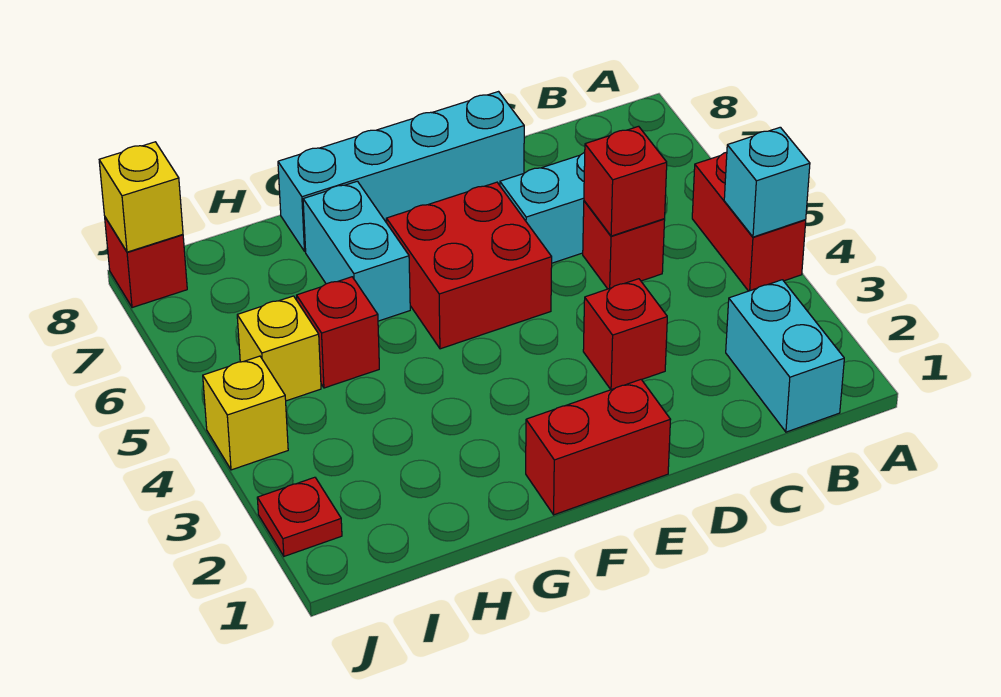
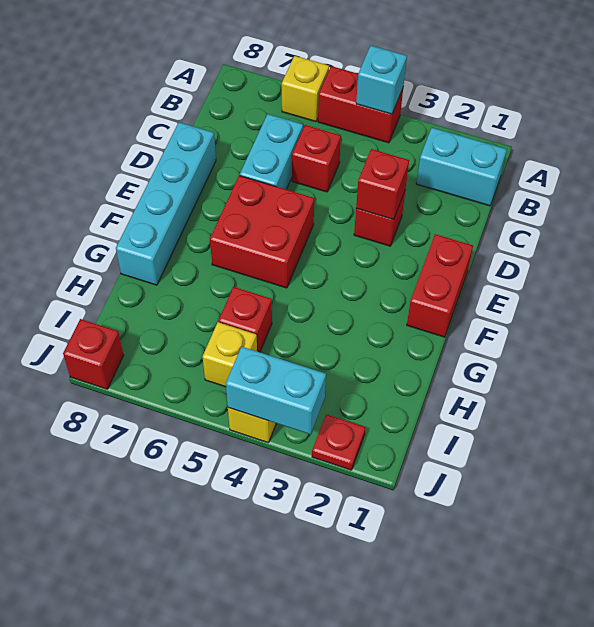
red brick C5 level 2 -> red brick D3 level 2
cyan brick G6:G7 level 1 -> cyan brick J3:J4 level 2
yellow brick J8 level 2 -> yellow brick A6 level 1

